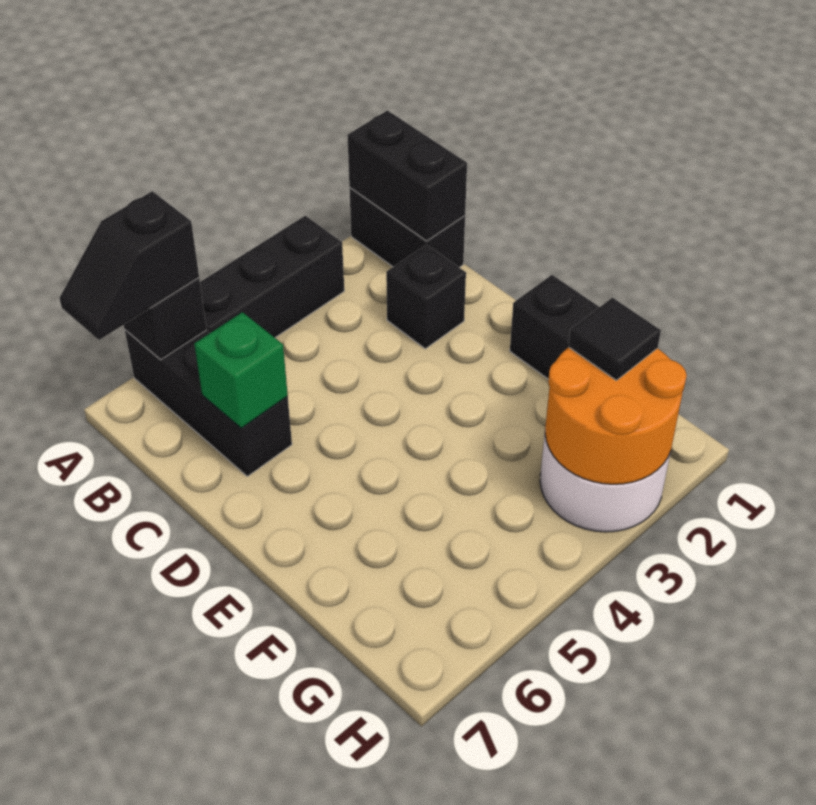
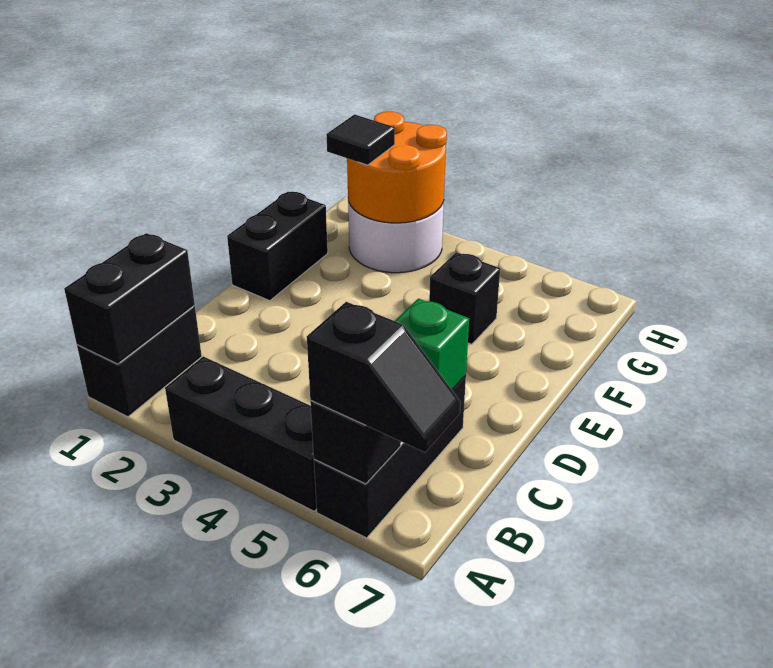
black brick C2 level 1 -> black brick F5 level 1

